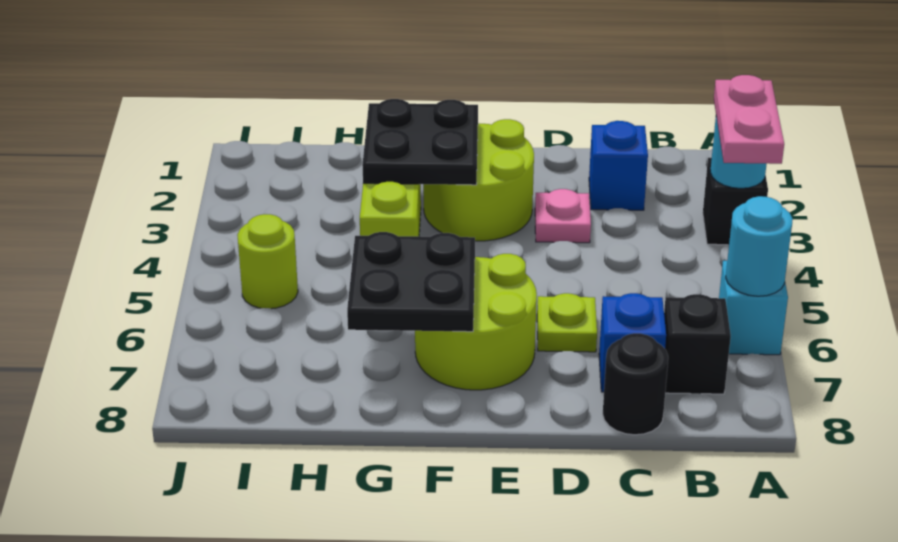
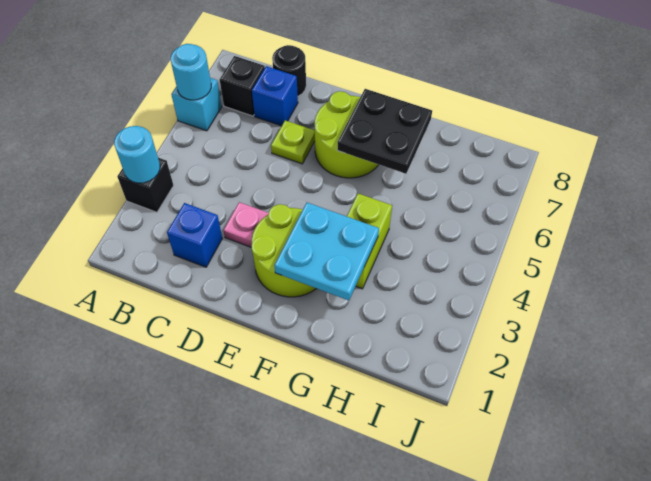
pink plate A3:A4 level 3 -> none
black plate F2:G3 level 2 -> cyan plate F2:G3 level 2
lime round brick I5 level 1 -> none

